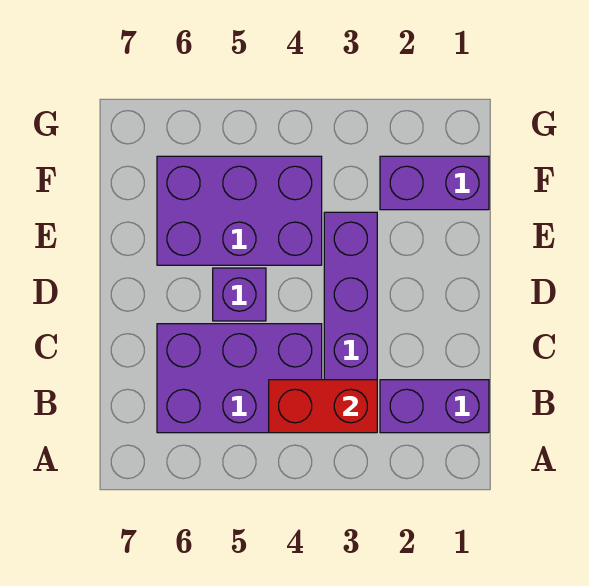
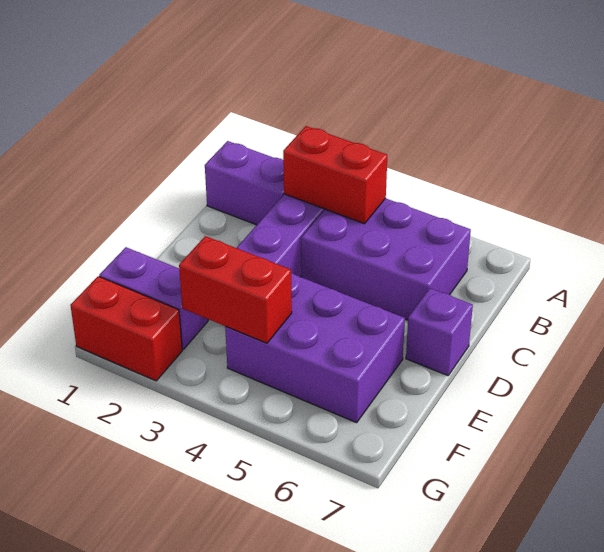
purple brick D5 level 1 -> purple brick D7 level 1
none -> red brick F3:F4 level 2
none -> red brick G1:G2 level 1

